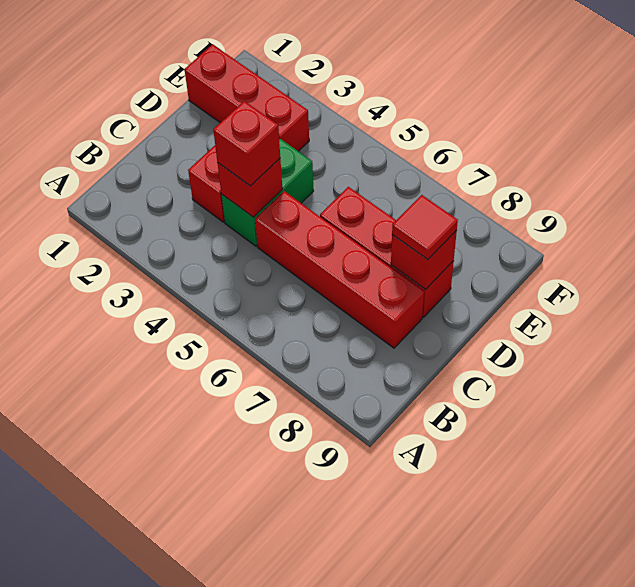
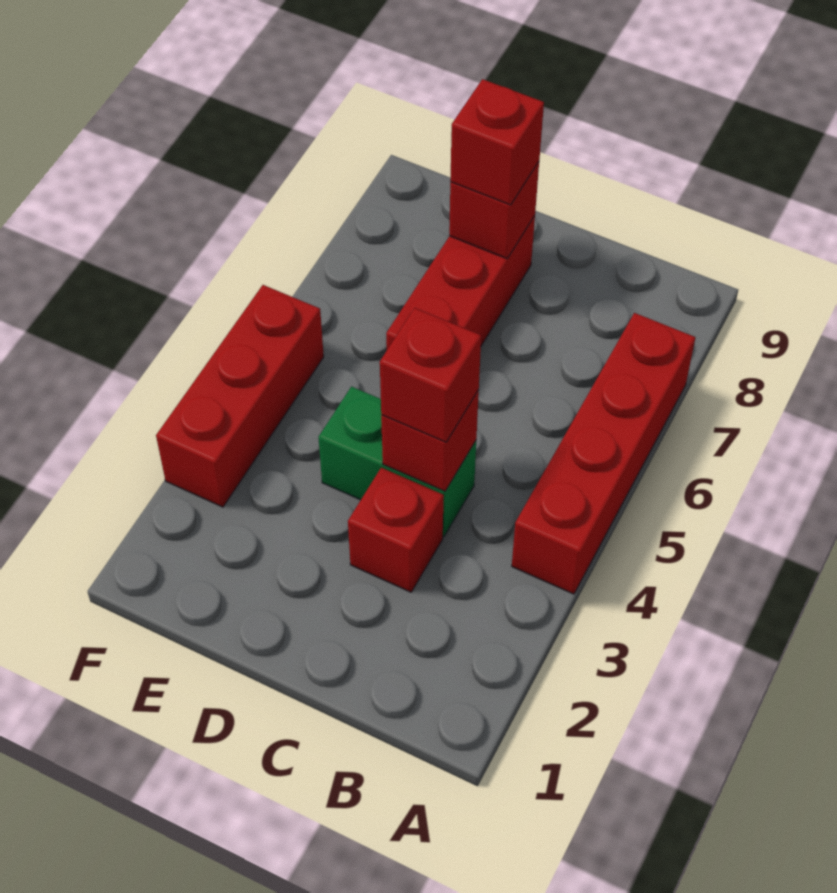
red brick C5:C8 level 1 -> red brick A4:A7 level 1
red tile D8 level 3 -> red brick D8 level 3
red brick E1:E3 level 1 -> red brick F3:F5 level 1

